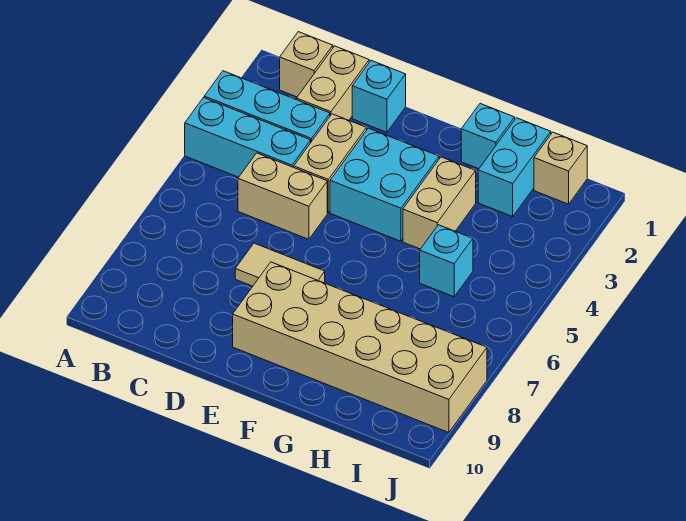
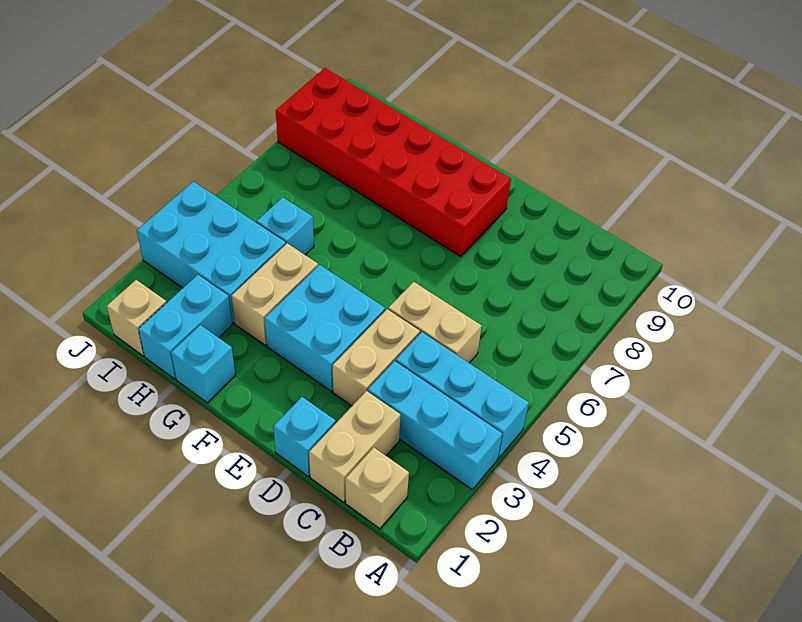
tan tile D7:E7 level 1 -> none
tan brick E8:J9 level 1 -> red brick E8:J9 level 1
none -> cyan brick H3:J4 level 1

